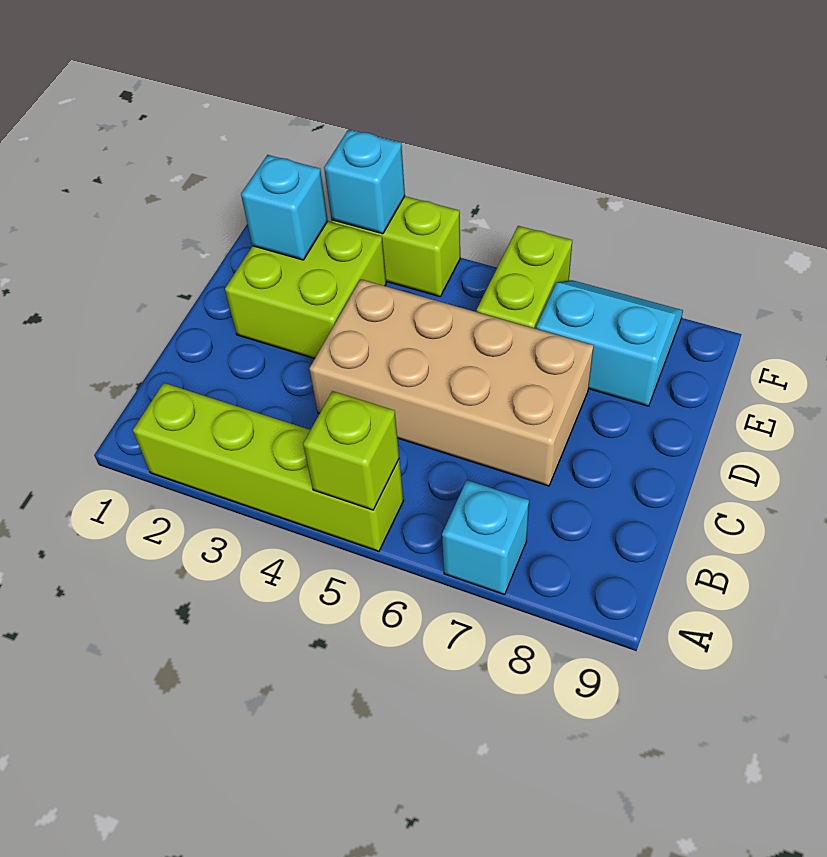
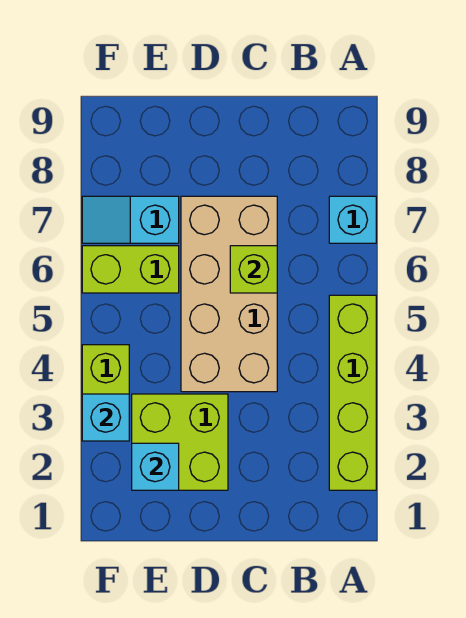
lime brick A5 level 2 -> lime brick C6 level 2
cyan slope E7:F8 level 1 top E -> cyan slope E7:F7 level 1 top E

